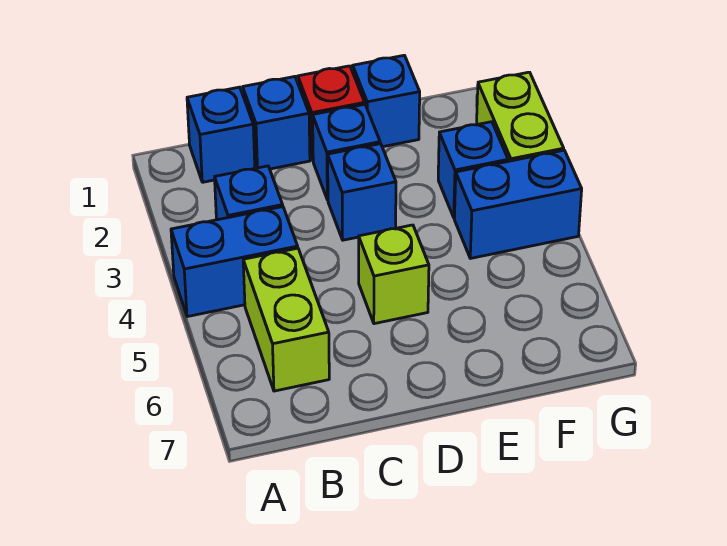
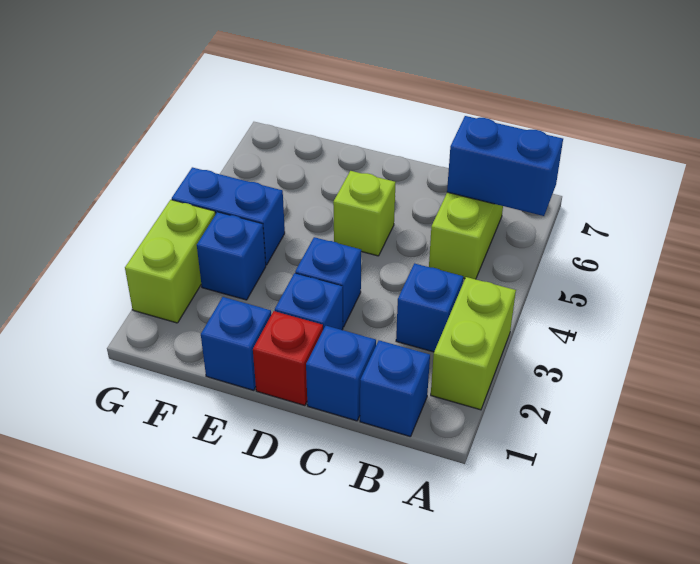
none -> lime brick A2:A3 level 1
blue brick A4:B4 level 1 -> blue brick A6:B6 level 2

